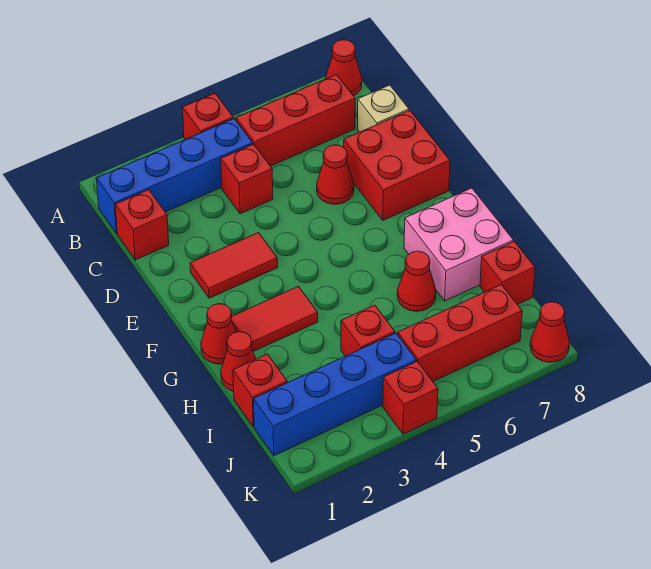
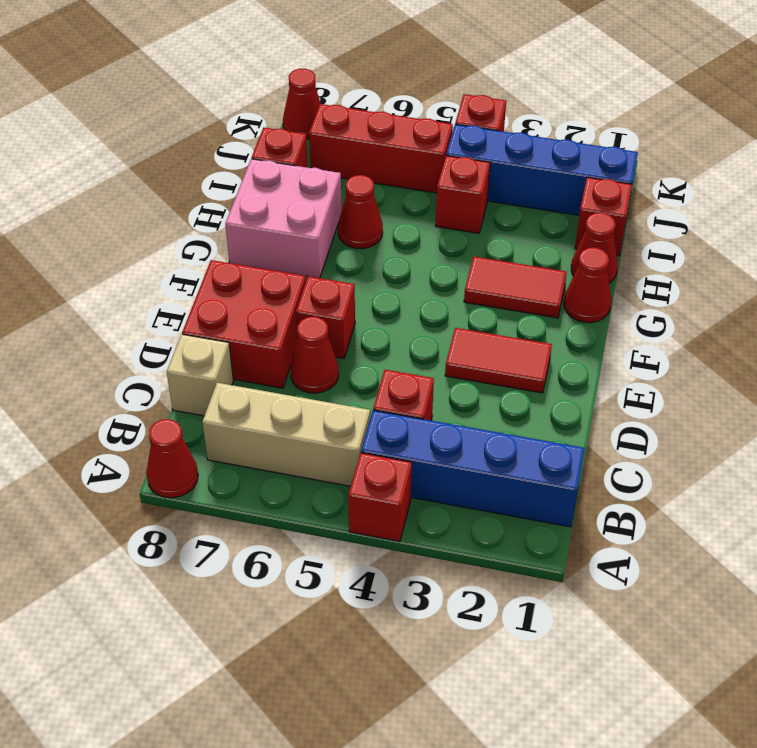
red brick B5:B7 level 1 -> tan brick B5:B7 level 1
red brick C1 level 1 -> red brick E6 level 1

